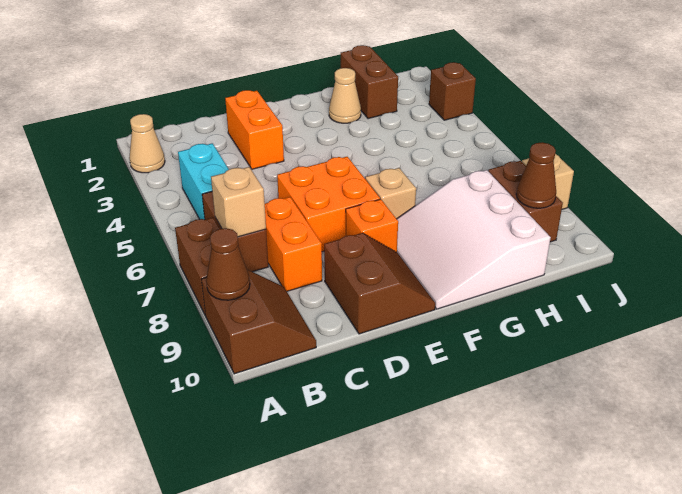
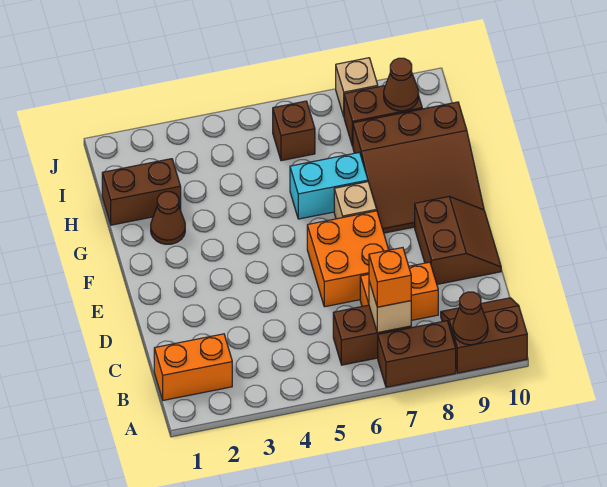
tan cone A2 level 1 -> none
cyan brick B4:B5 level 1 -> cyan brick G6:G7 level 1
orange brick D2:D3 level 1 -> orange brick B1:B2 level 1
brown slope D9:E10 level 1 top D -> brown slope D9:E10 level 1 top 9
orange brick E8 level 1 -> orange brick B7 level 3
white slope F8:H10 level 1 top H -> brown slope F8:H10 level 1 top H
tan cone G2 level 1 -> brown cone G2 level 1
brown brick J3 level 1 -> brown brick I6 level 1

